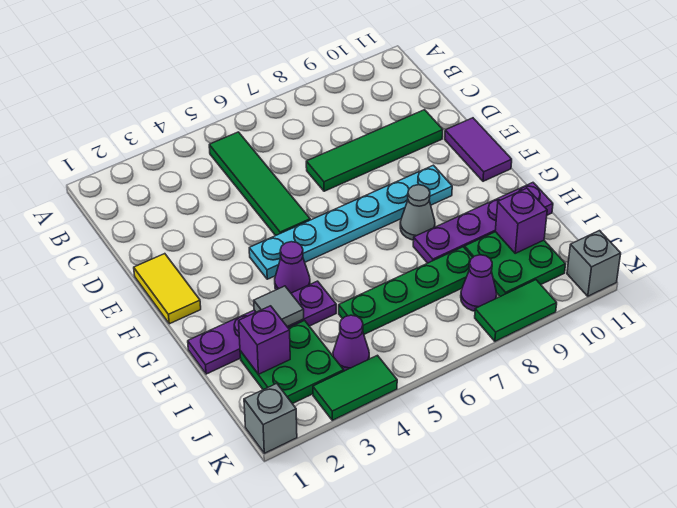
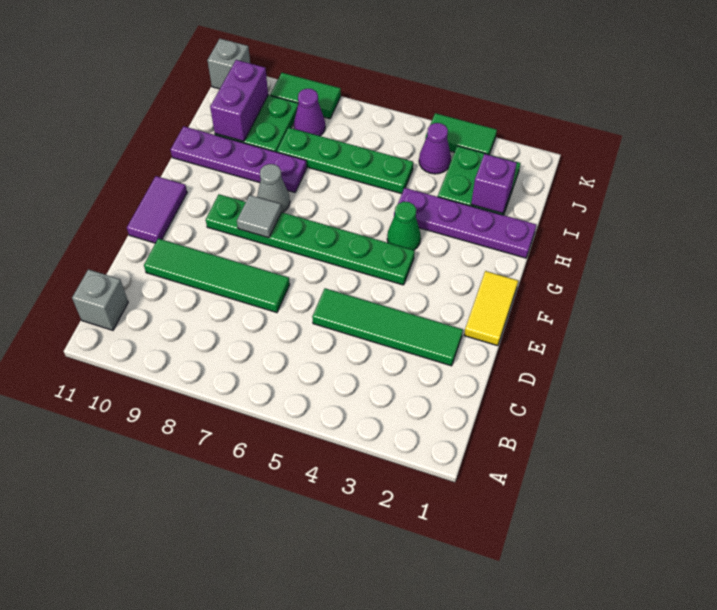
green tile B5:E5 level 1 -> green tile D2:D5 level 1
cyan plate F4:F9 level 1 -> green plate F4:F9 level 1
purple cone G4 level 1 -> green cone G4 level 1
grey tile H3 level 2 -> grey tile F8 level 2
purple brick I10 level 2 -> purple brick I10:J10 level 2
grey brick K1 level 1 -> grey brick B11 level 1

